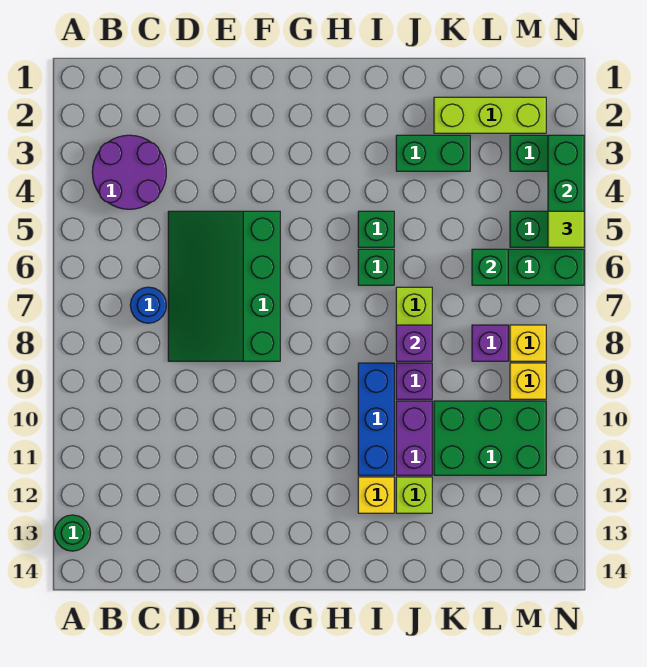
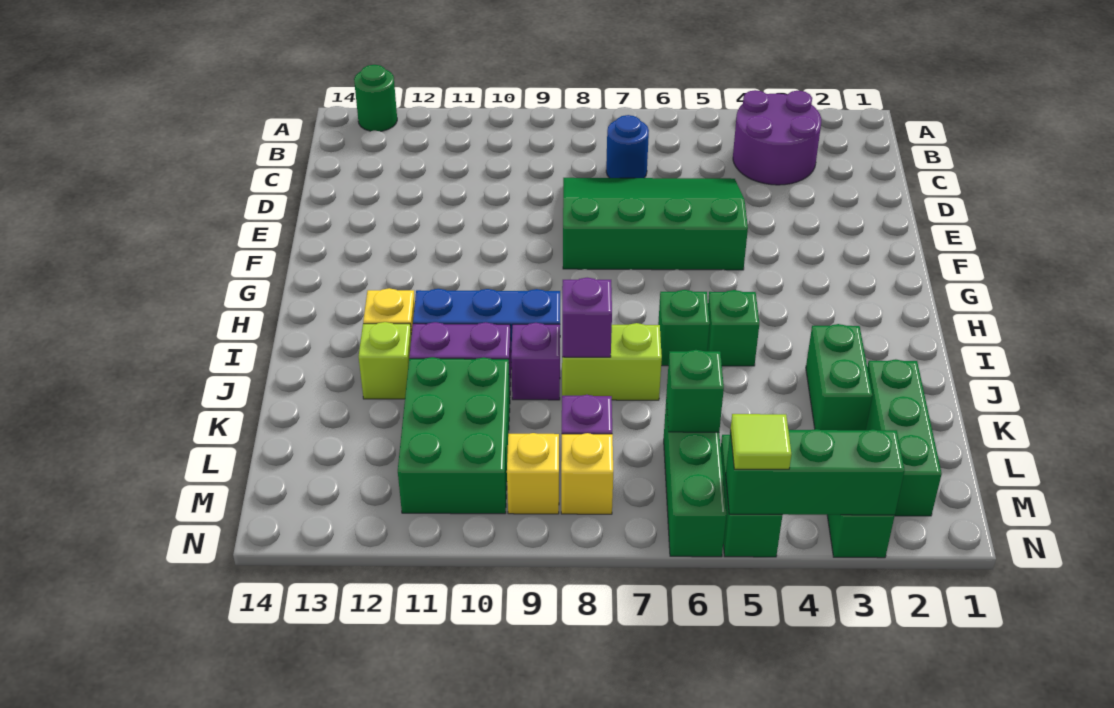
lime brick K2:M2 level 1 -> green brick K2:M2 level 1

